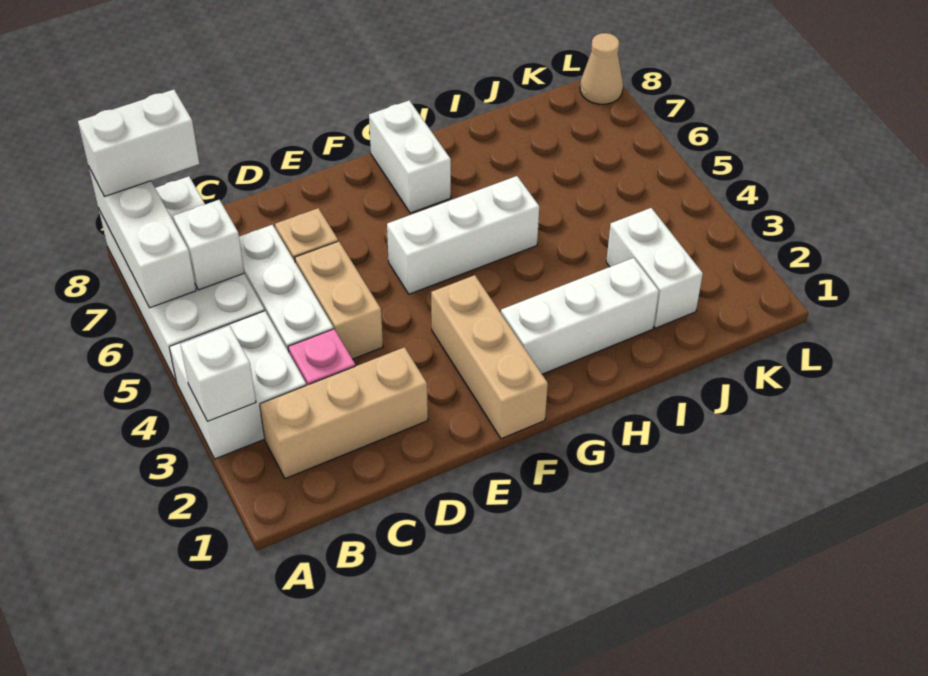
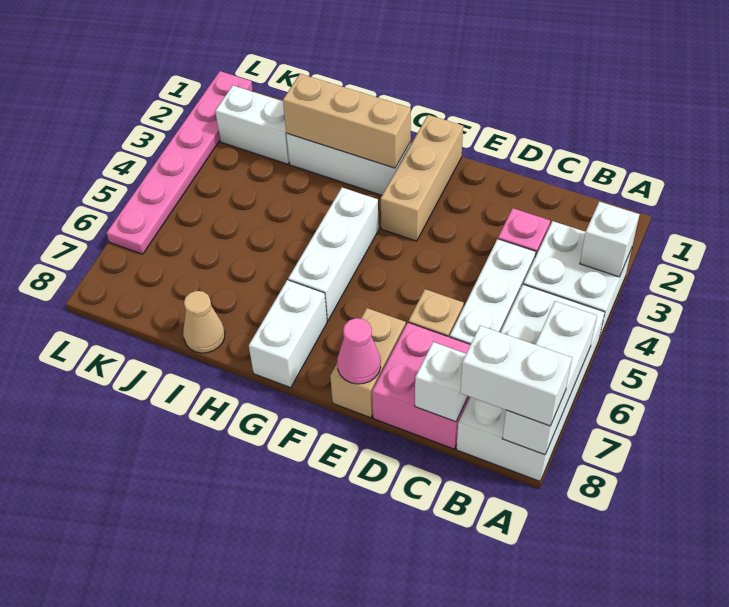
tan brick B2:D2 level 1 -> tan brick G2:I2 level 2
white brick B6 level 2 -> white brick C8 level 2
none -> pink brick C7:D8 level 1
tan brick D4:D5 level 1 -> tan brick E7:E8 level 1
none -> pink cone E8 level 2
white brick F5:H5 level 1 -> white brick G4:G6 level 1
white brick J2:J3 level 1 -> white brick J2:K2 level 1
none -> pink plate L1:L6 level 1
tan cone L8 level 1 -> tan cone I8 level 1

